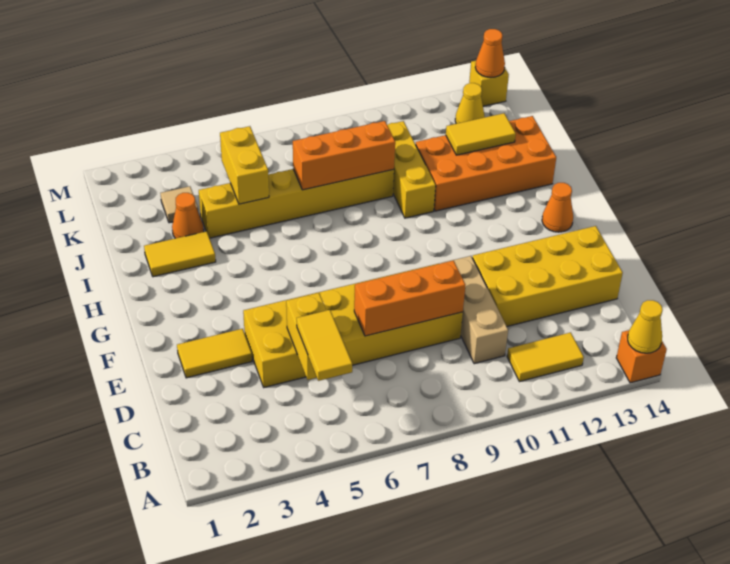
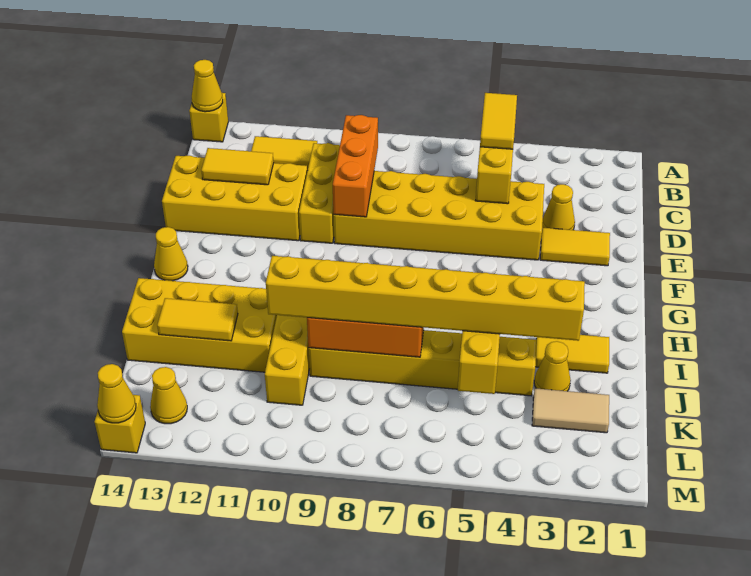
orange brick A14 level 1 -> yellow brick A14 level 1
tan brick C10:E10 level 1 -> yellow brick C10:E10 level 1
none -> yellow cone D3 level 1
orange brick D7:D9 level 2 -> orange brick C9:E9 level 2
none -> yellow tile D12:D13 level 2
orange cone G14 level 1 -> yellow cone G14 level 1
orange brick I11:J14 level 1 -> yellow brick I11:J14 level 1
orange cone J3 level 1 -> yellow cone J3 level 1
none -> yellow brick J3:J10 level 3
tan tile K3 level 1 -> tan tile K2:K3 level 1
orange cone M14 level 2 -> yellow cone M14 level 2

